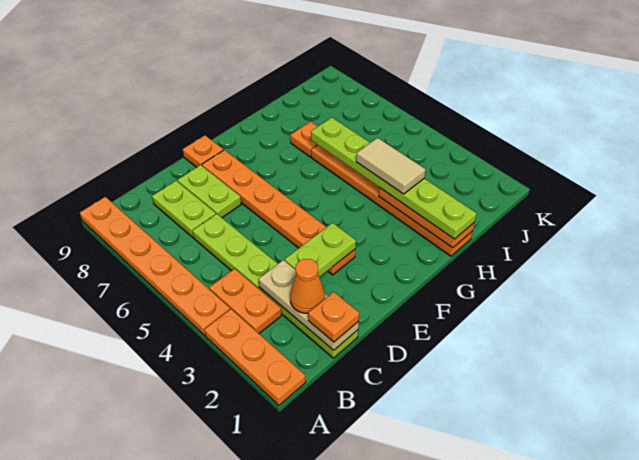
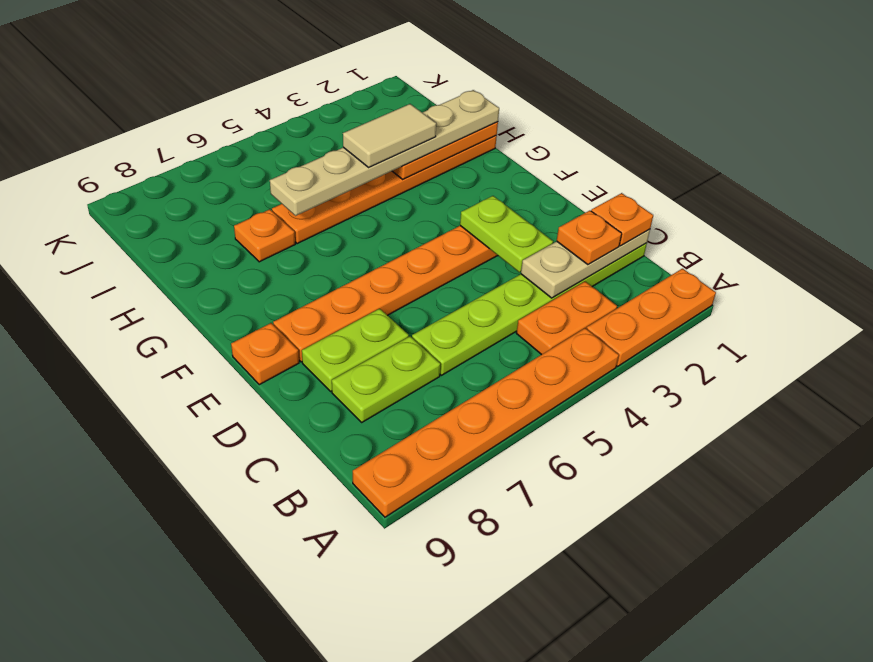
orange cone C2 level 3 -> orange plate C2 level 3
lime plate H1:H6 level 3 -> tan plate H1:H6 level 3

